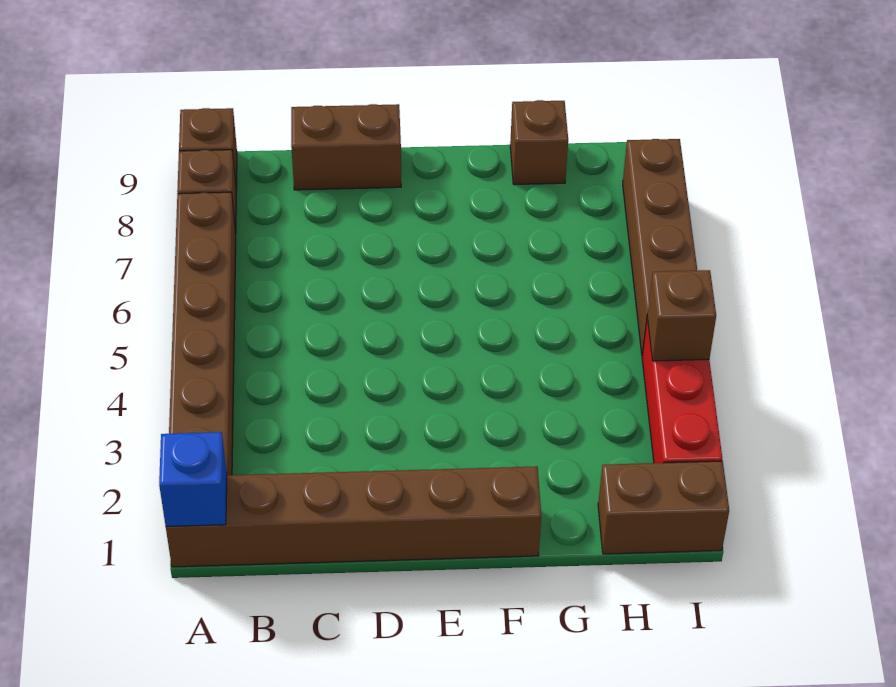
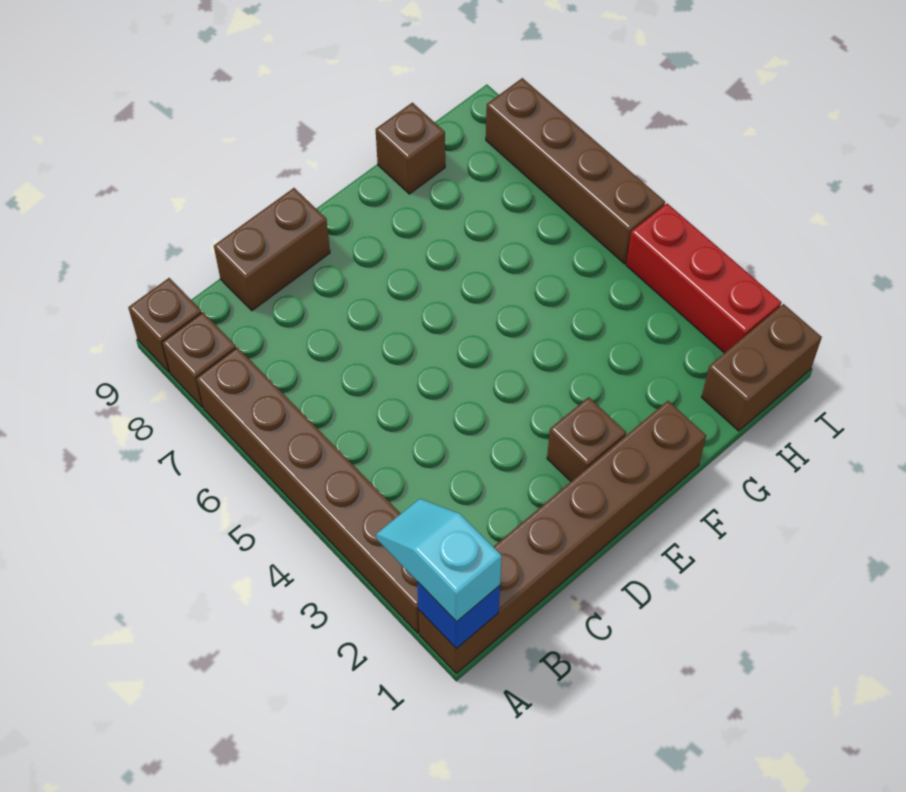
none -> cyan slope A1:A2 level 3 top 1
brown brick I4 level 2 -> brown brick E2 level 1

